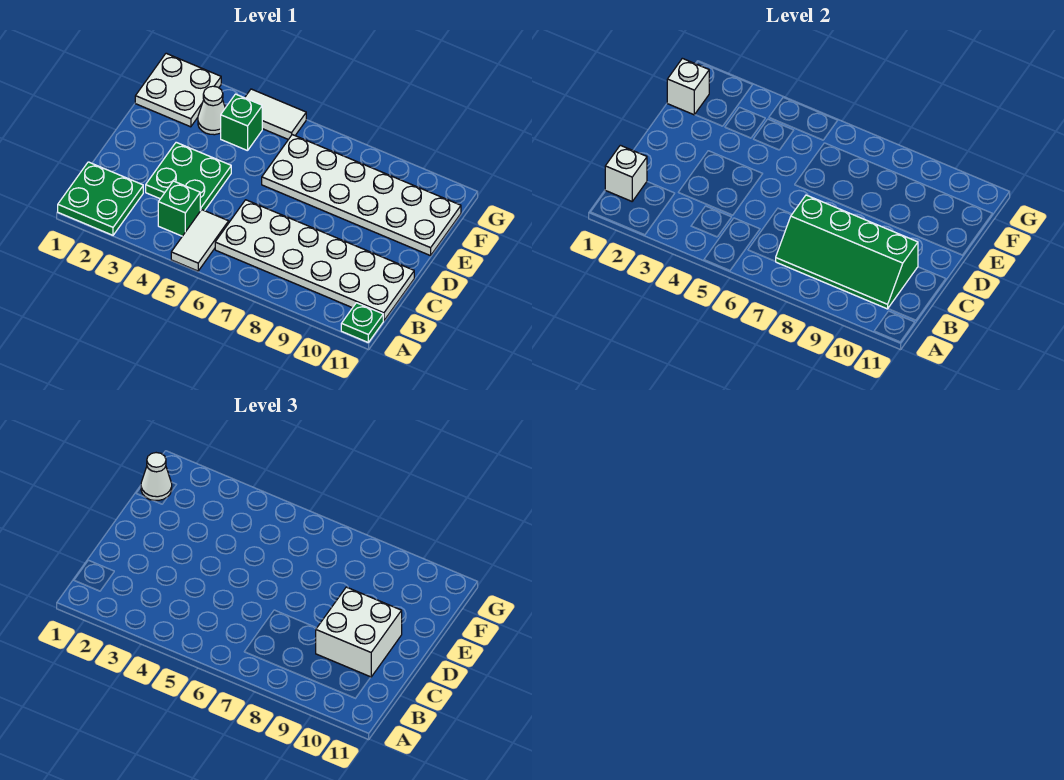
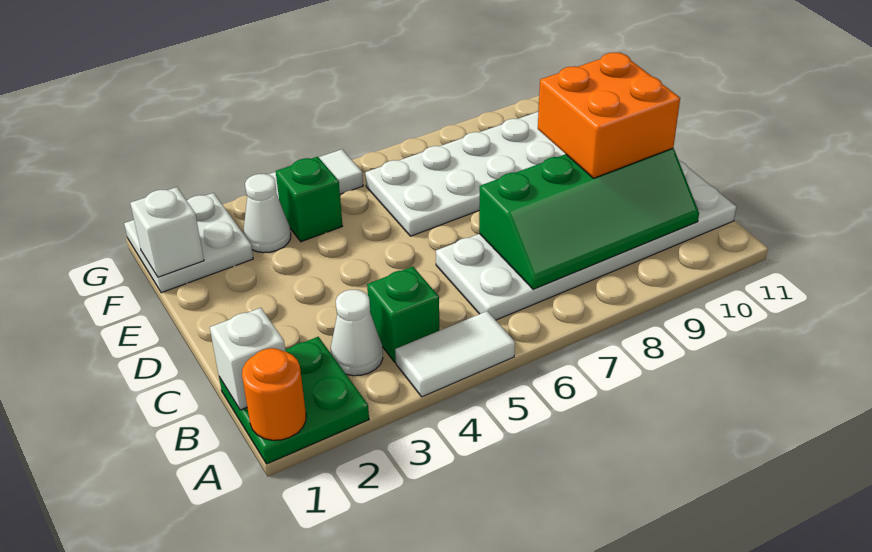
none -> orange round brick A1 level 2
white tile A5:B5 level 1 -> white tile A4:A5 level 1
green plate A11 level 1 -> none
green plate C3:D4 level 1 -> none
white brick C9:D10 level 3 -> orange brick C9:D10 level 3
white cone F1 level 3 -> white cone B3 level 1

